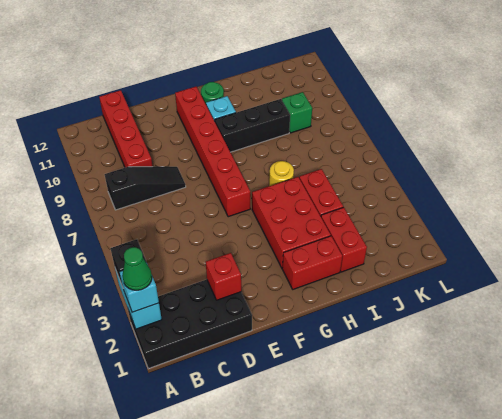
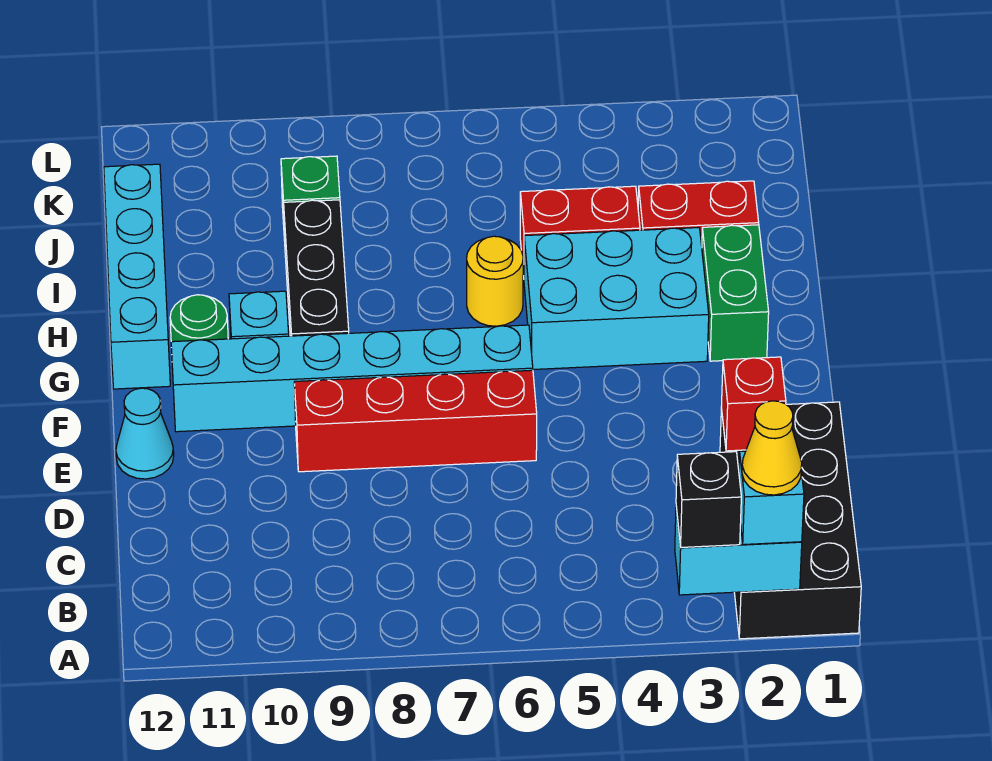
green cone A2 level 4 -> yellow cone A2 level 4
black slope B8:D8 level 1 top B -> none
red brick C9:C12 level 1 -> red brick E6:E9 level 1
none -> cyan cone E12 level 1
red brick F6:F11 level 1 -> cyan brick F6:F11 level 1
red brick G2:H2 level 1 -> green brick G2:H2 level 1
red brick G3:H5 level 1 -> cyan brick G3:H5 level 1
none -> cyan brick G12:J12 level 1

